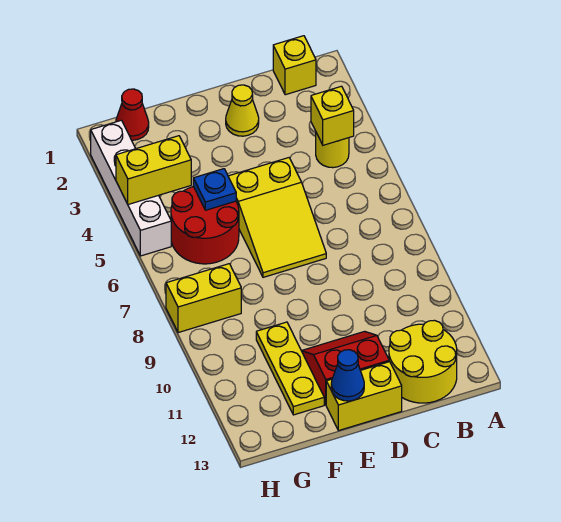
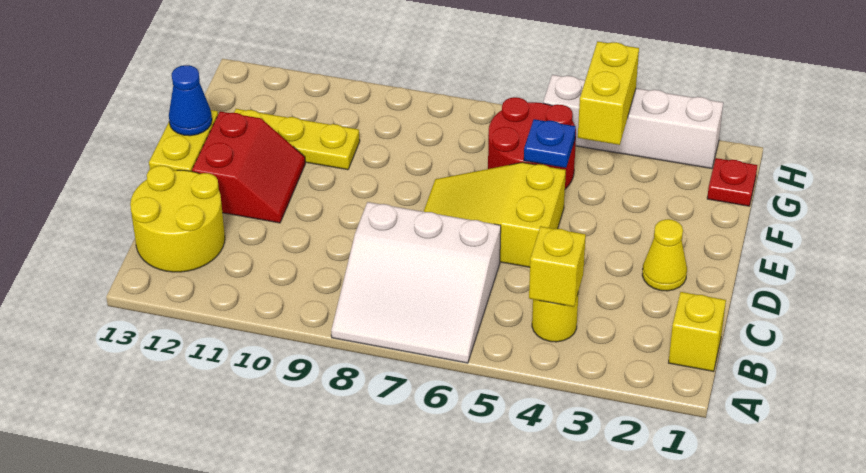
none -> white slope A6:C8 level 1 top C
red cone G1 level 1 -> red plate G1 level 1
yellow brick G8:H8 level 1 -> none

